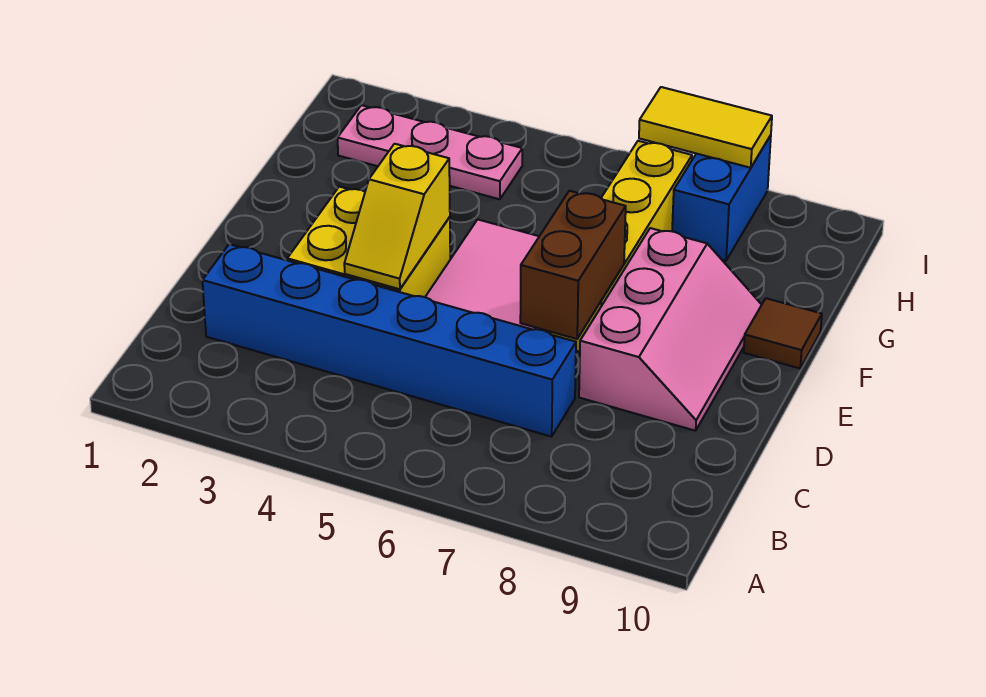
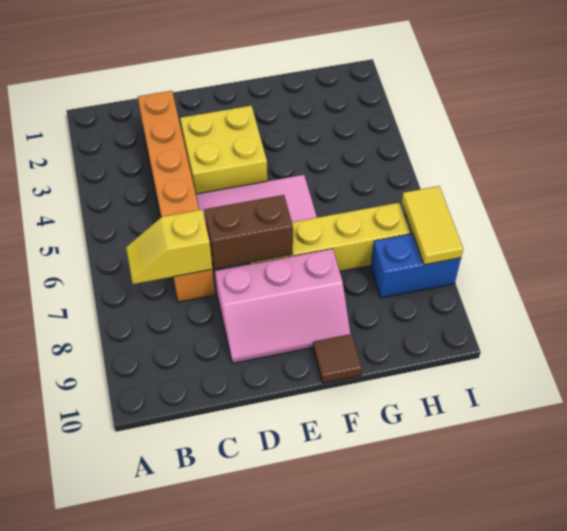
blue brick C2:C7 level 1 -> orange brick C2:C7 level 1
yellow slope D4:E4 level 2 top E -> yellow slope B7:C7 level 2 top C
pink plate H2:H4 level 1 -> none

